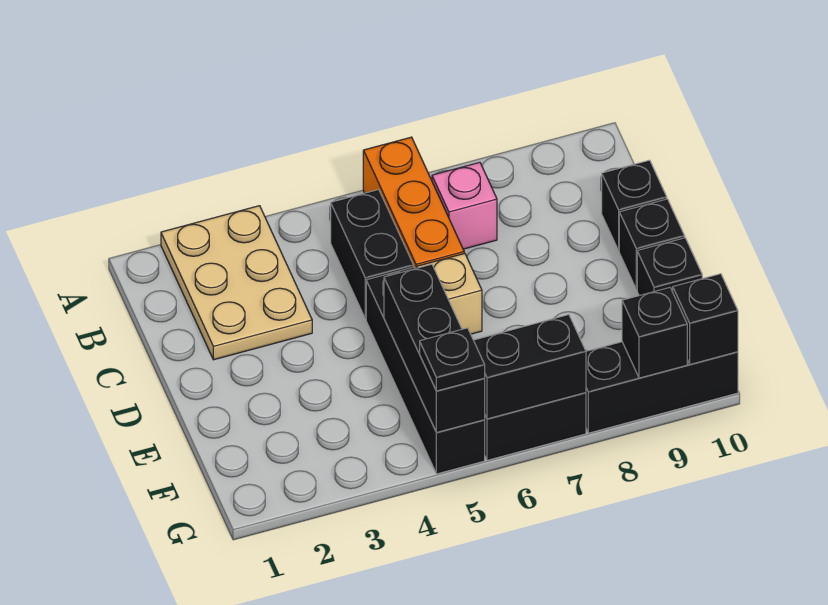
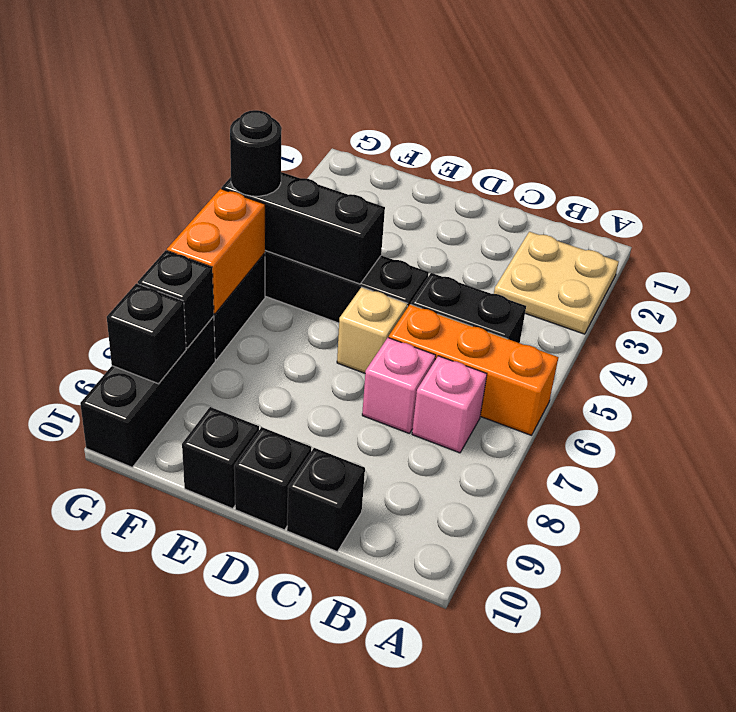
tan plate A2:C3 level 1 -> tan plate A2:B3 level 1
none -> pink brick C7 level 1
black plate G5 level 3 -> black round brick G5 level 3
black brick G6:G7 level 2 -> orange brick G6:G7 level 2
black brick G10 level 2 -> black brick G8 level 2

